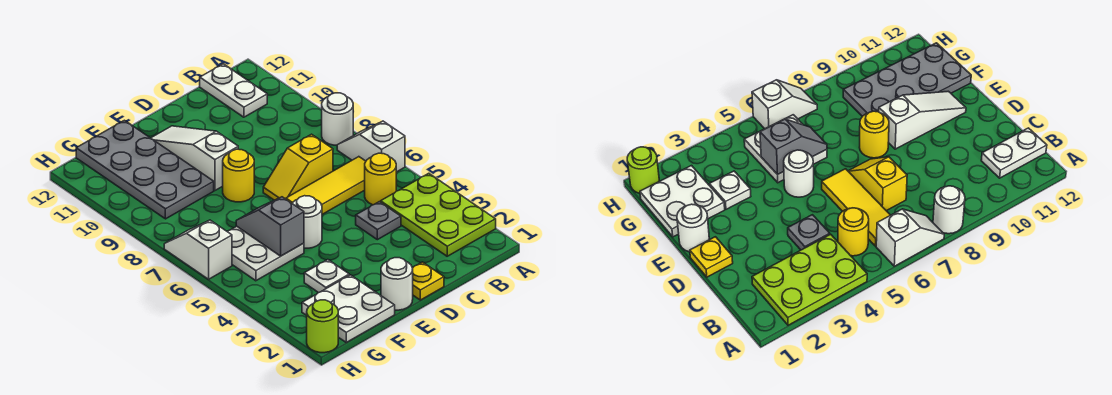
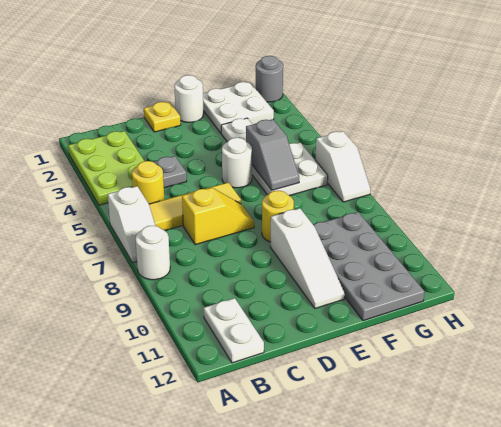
lime round brick H1 level 1 -> grey round brick H1 level 1

